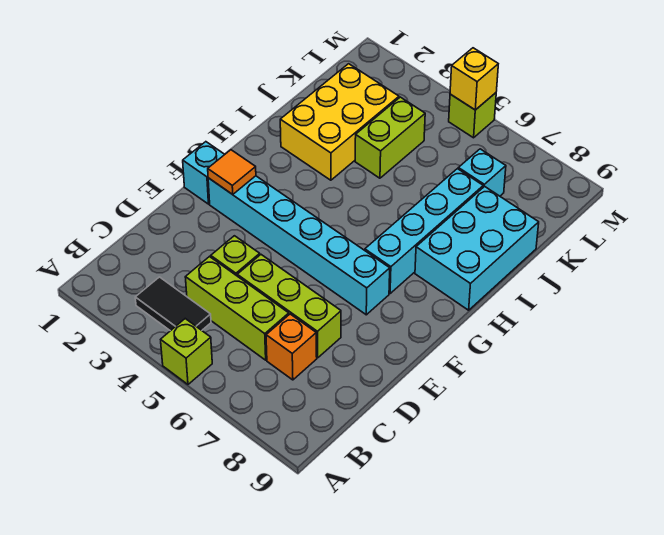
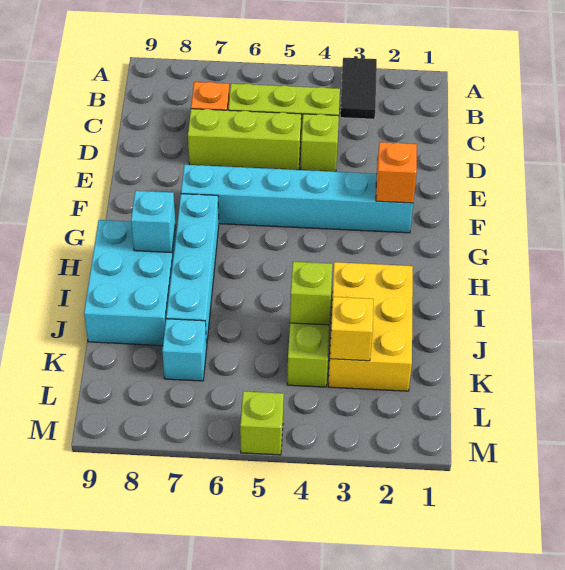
lime brick A5 level 1 -> lime brick J4 level 2
black tile B3:B4 level 1 -> black tile A3:B3 level 1
cyan brick F1 level 1 -> cyan brick H8 level 2
orange tile F2 level 2 -> orange brick F2 level 2
yellow brick M5 level 2 -> yellow brick K3 level 2

